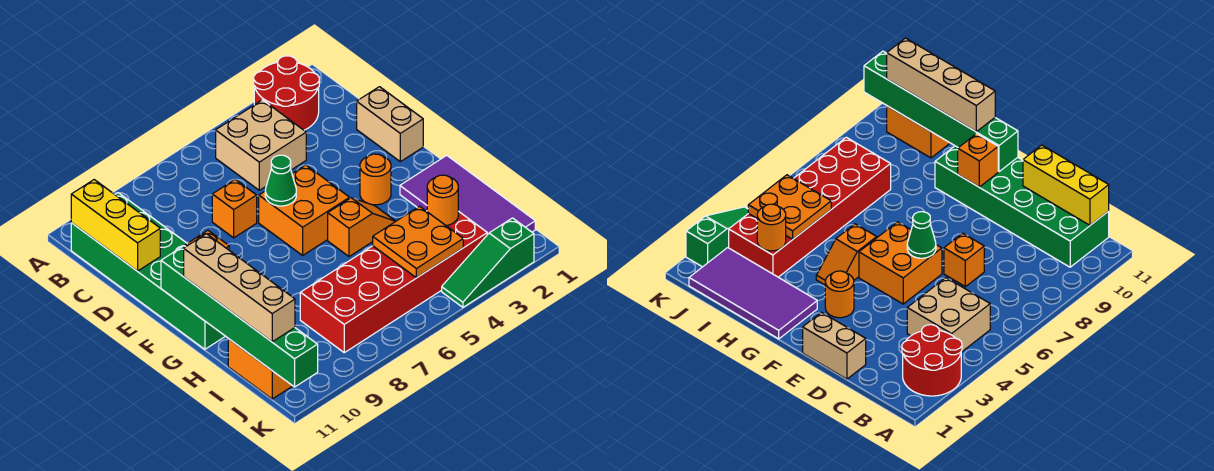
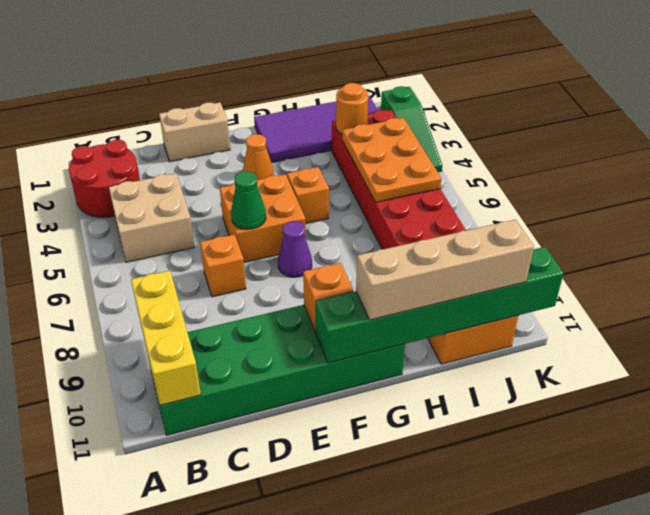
yellow brick B11:D11 level 2 -> yellow brick B9:B11 level 2
orange round brick F3 level 1 -> orange cone F3 level 1
none -> purple cone F7 level 1
orange plate I4:J5 level 2 -> orange plate I4:J6 level 2

